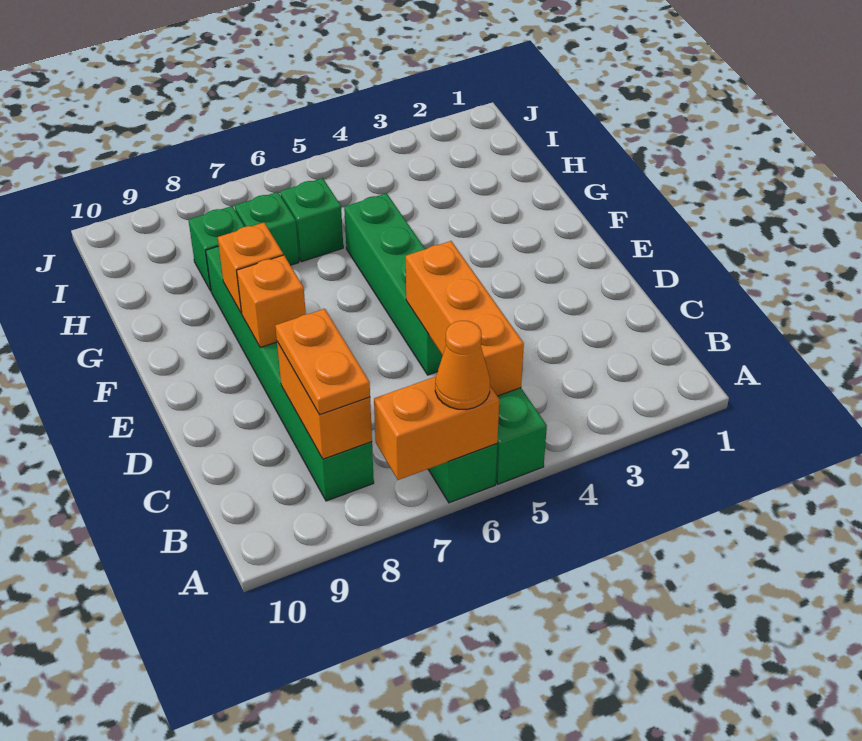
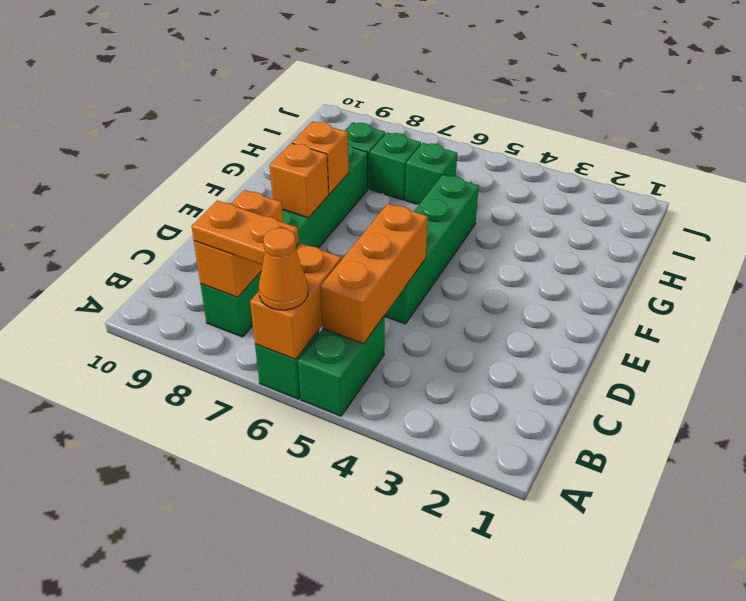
orange brick A6:A7 level 2 -> orange brick A6:B6 level 2
orange plate B8:C8 level 3 -> orange plate B7:B8 level 3

